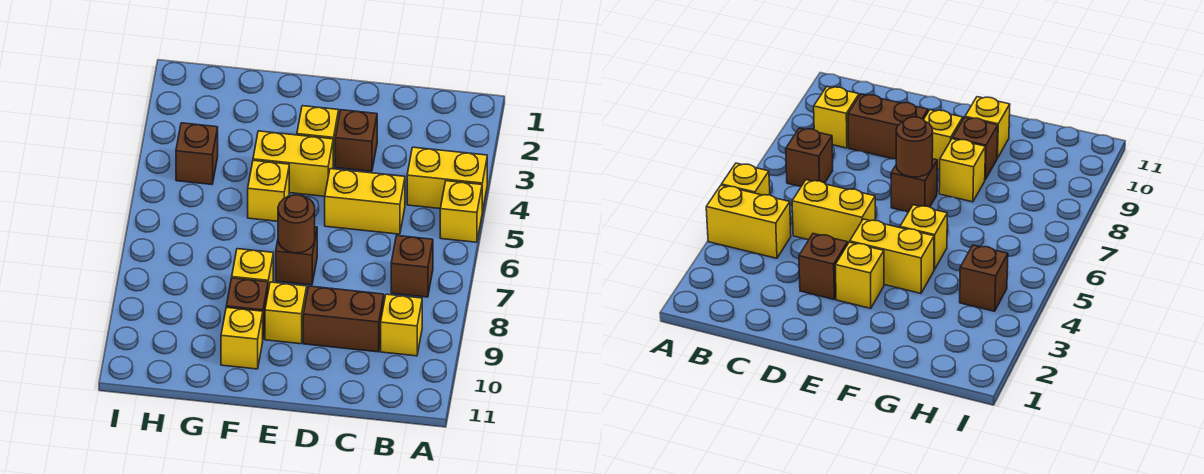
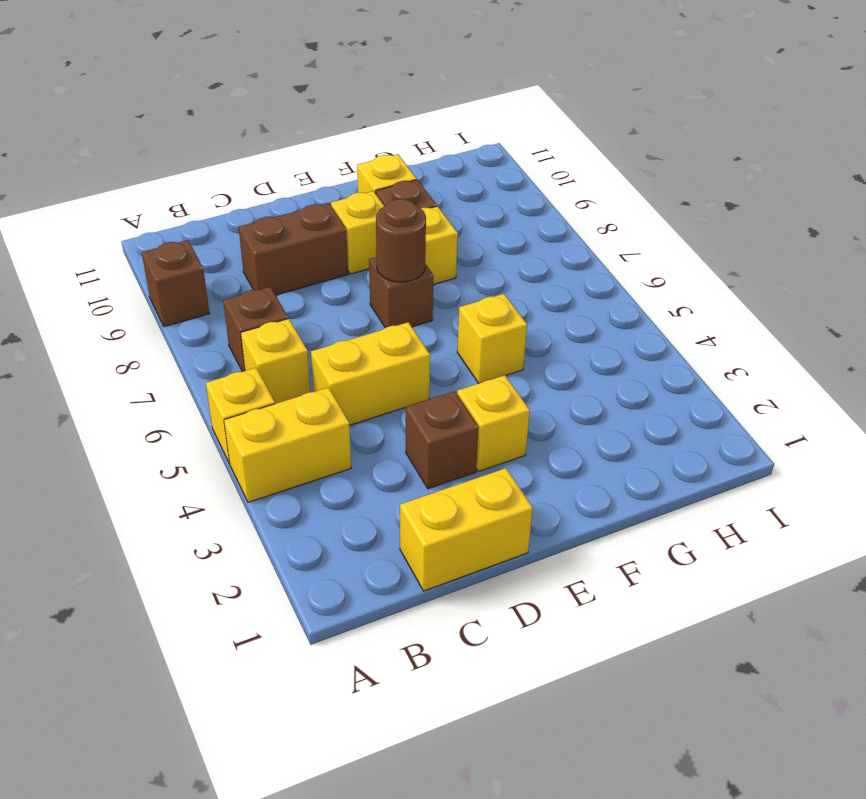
yellow brick B9 level 1 -> yellow brick B6 level 1
yellow brick E4:F4 level 1 -> yellow brick C1:D1 level 1
brown brick H4 level 1 -> brown brick A9 level 1

